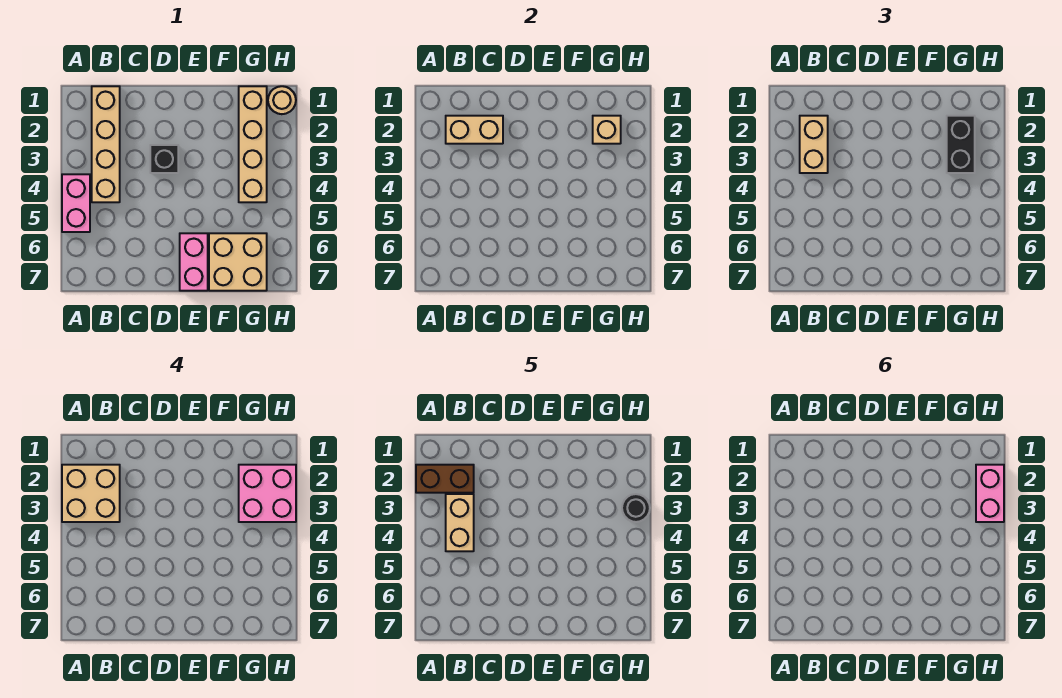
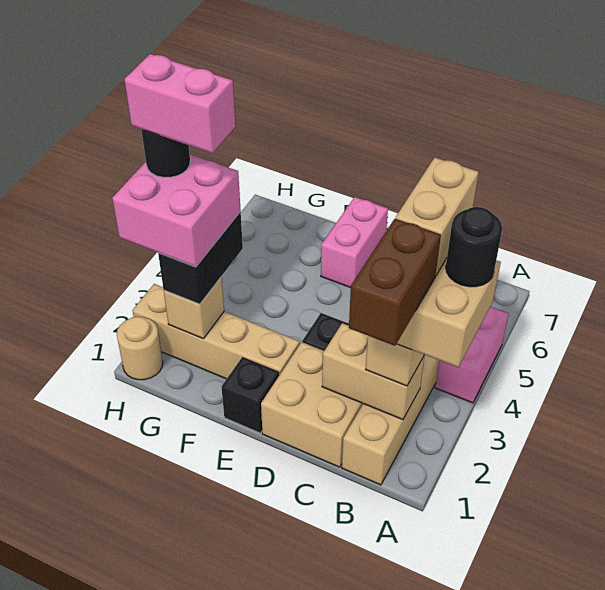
brown brick A2:B2 level 5 -> brown brick B1:B2 level 5
none -> black round brick A3 level 5
none -> black brick E1 level 1
tan brick F6:G7 level 1 -> tan brick C1:D2 level 1
tan brick G1:G4 level 1 -> tan brick E2:H2 level 1
pink brick H2:H3 level 6 -> pink brick G3:H3 level 6

